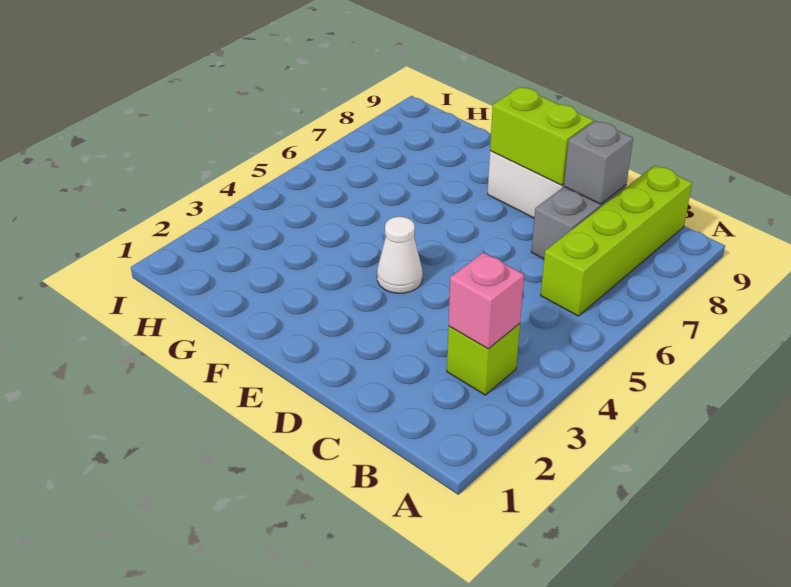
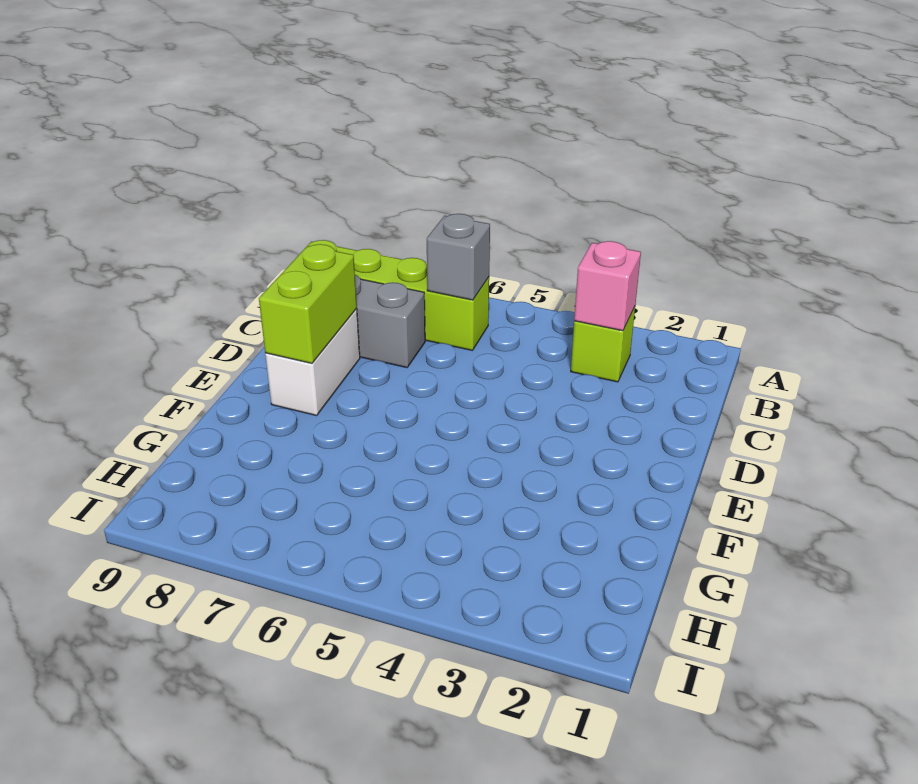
grey brick C8 level 2 -> grey brick B6 level 2
white cone E4 level 1 -> none

